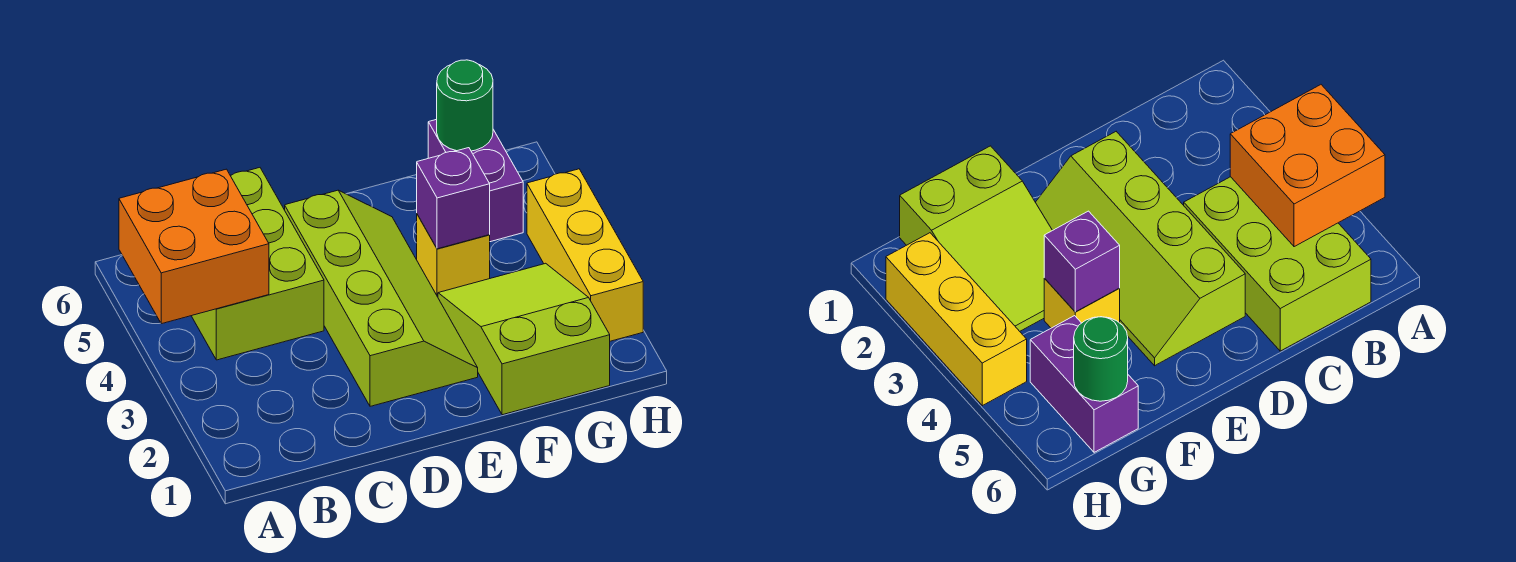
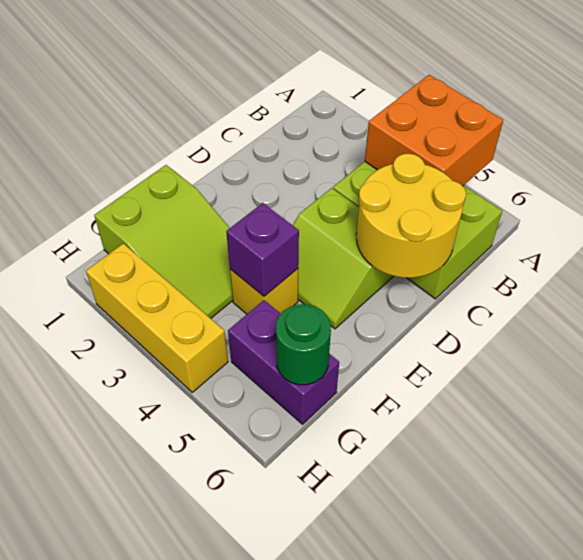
none -> yellow round brick C5:D6 level 2
lime slope D2:E5 level 1 top D -> lime slope D4:E5 level 1 top D

